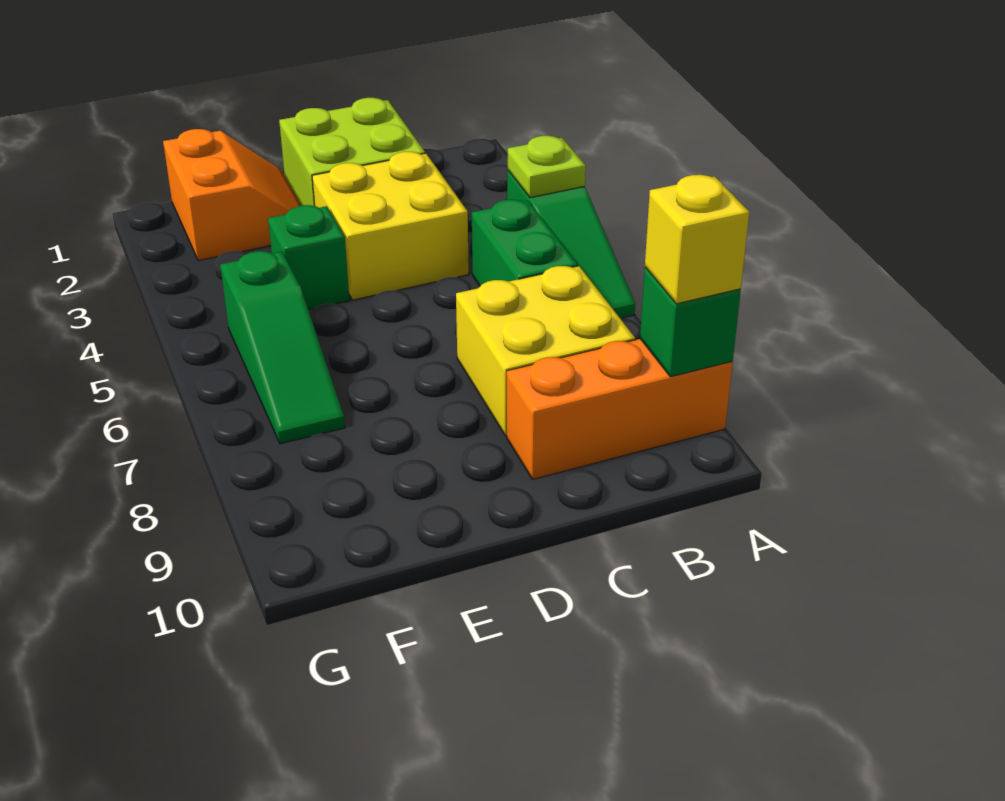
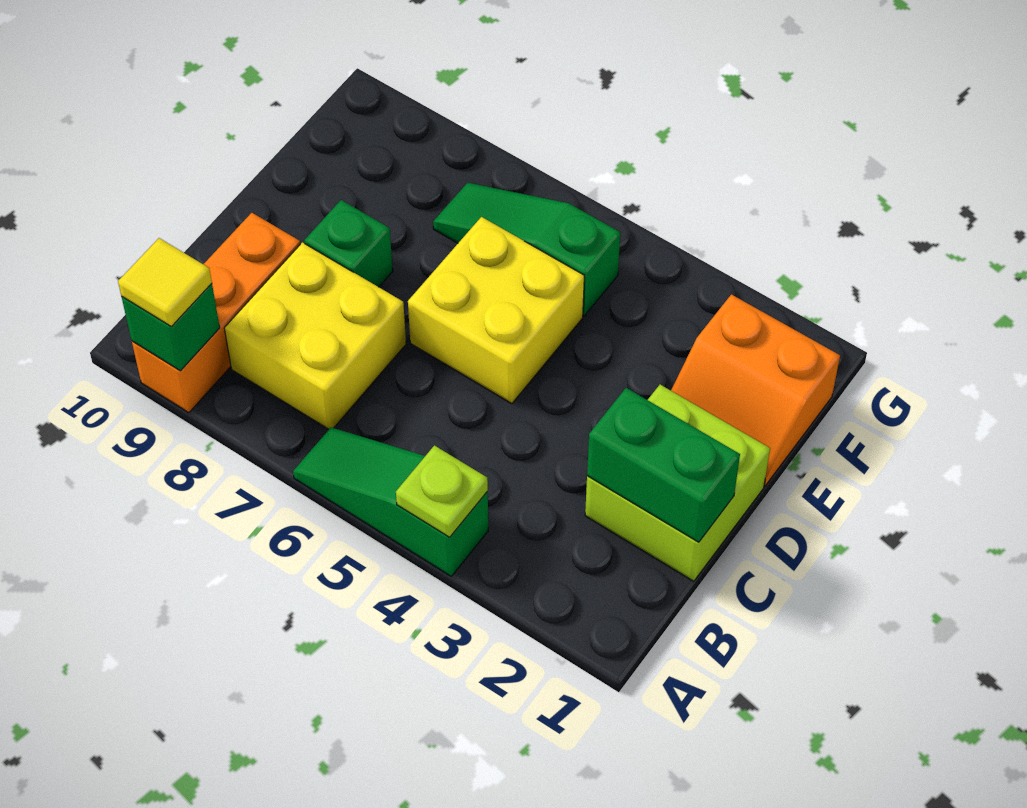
yellow brick A9 level 3 -> yellow tile A9 level 3
green brick B5:B6 level 1 -> green brick C1:C2 level 2
yellow brick C3:D4 level 1 -> yellow brick D5:E6 level 1
green brick E4 level 1 -> green brick D8 level 1

